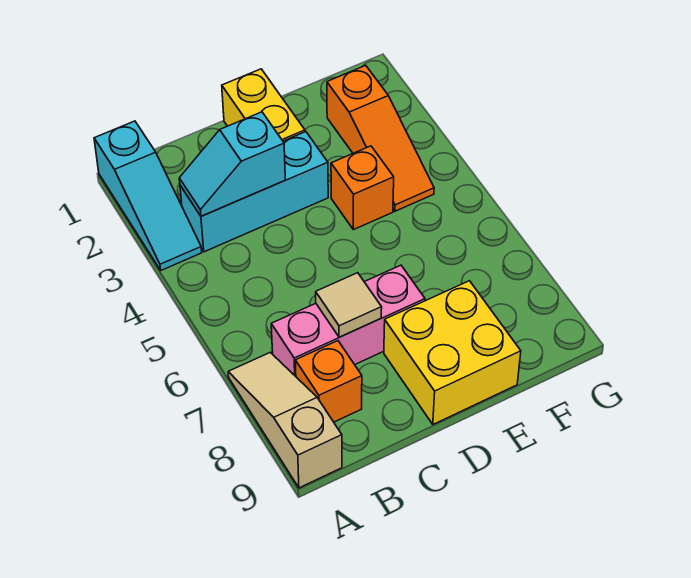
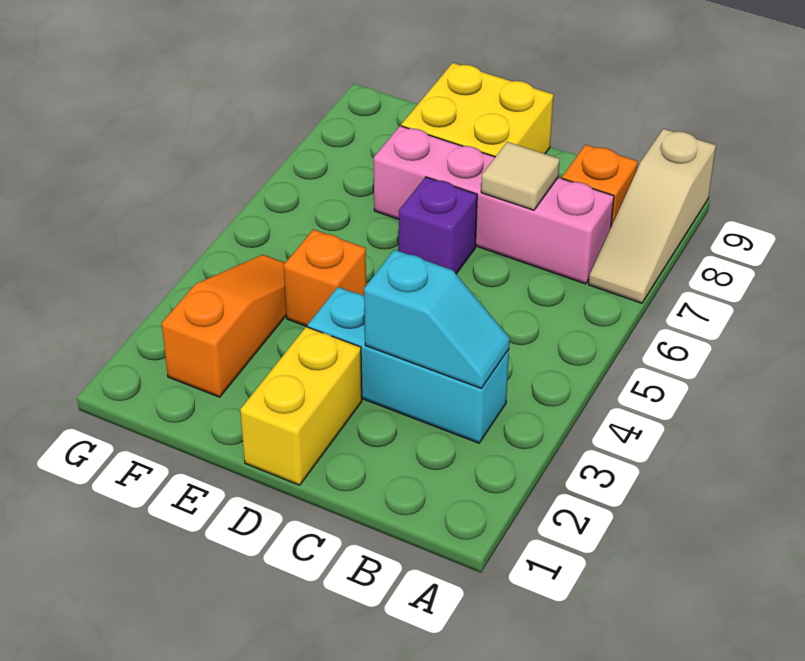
cyan slope A1:A3 level 1 top 1 -> none
pink brick B7:D7 level 1 -> pink brick B7:E7 level 1
none -> purple brick D6 level 1

